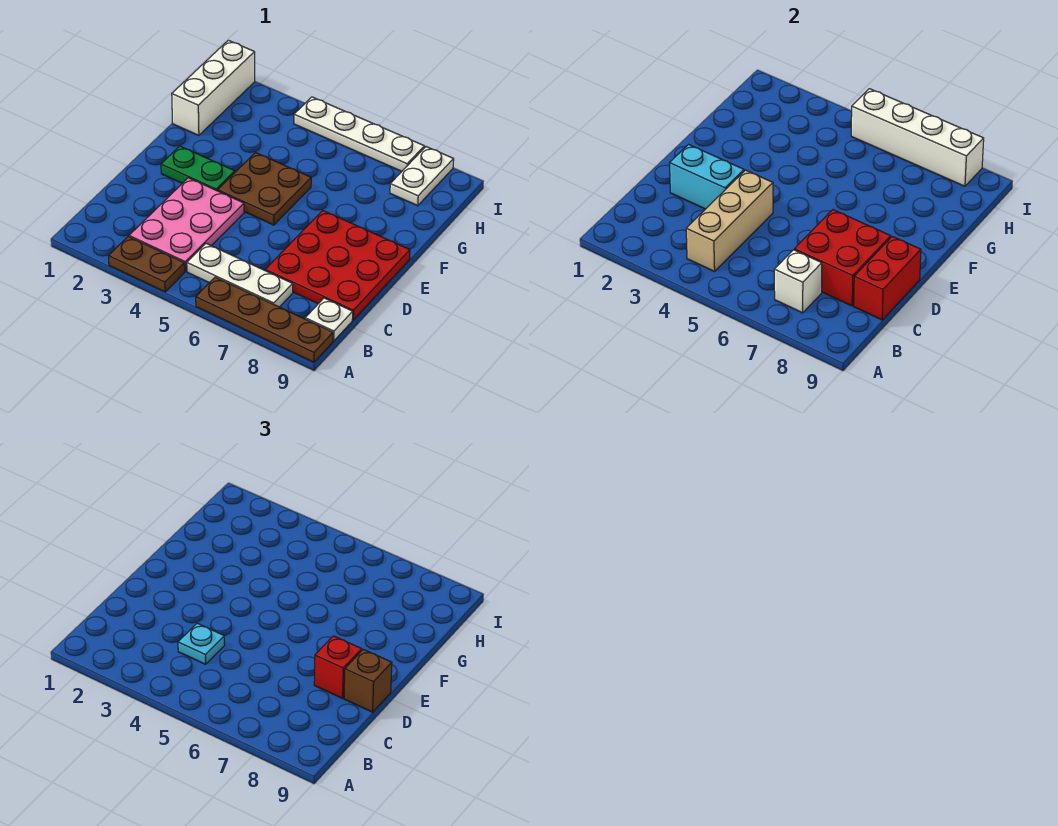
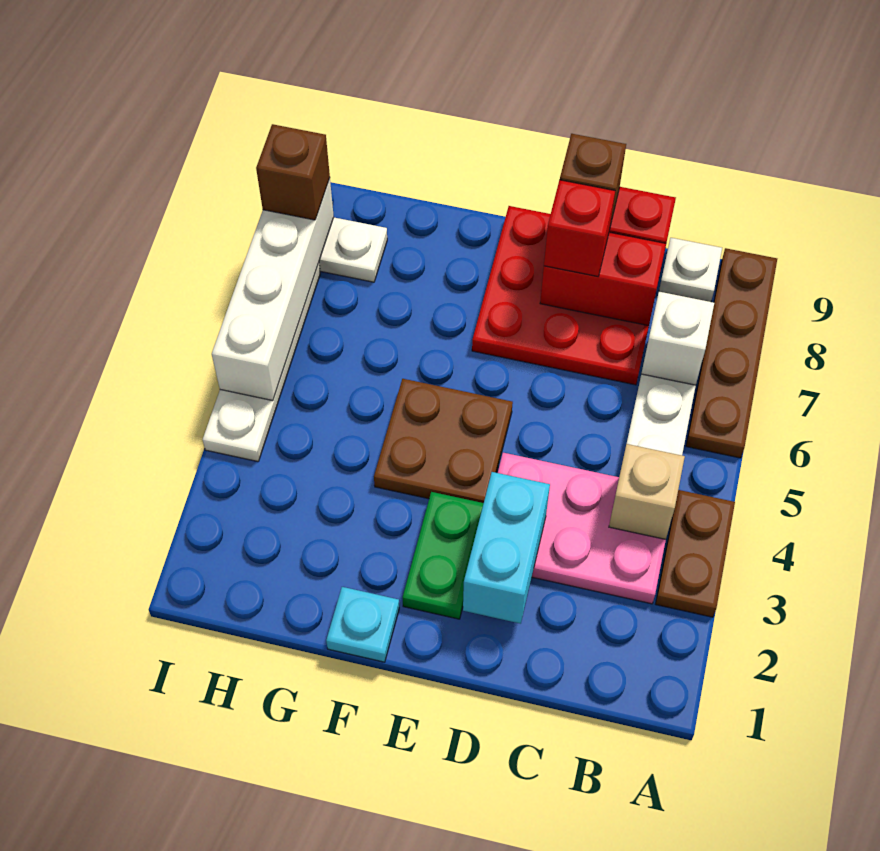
tan brick B4:D4 level 2 -> tan brick B4 level 2
cyan plate C4 level 3 -> cyan plate F1 level 1
red brick C7:D8 level 2 -> red brick C8:D8 level 2
white brick G1:I1 level 1 -> none
none -> brown brick I8 level 3

